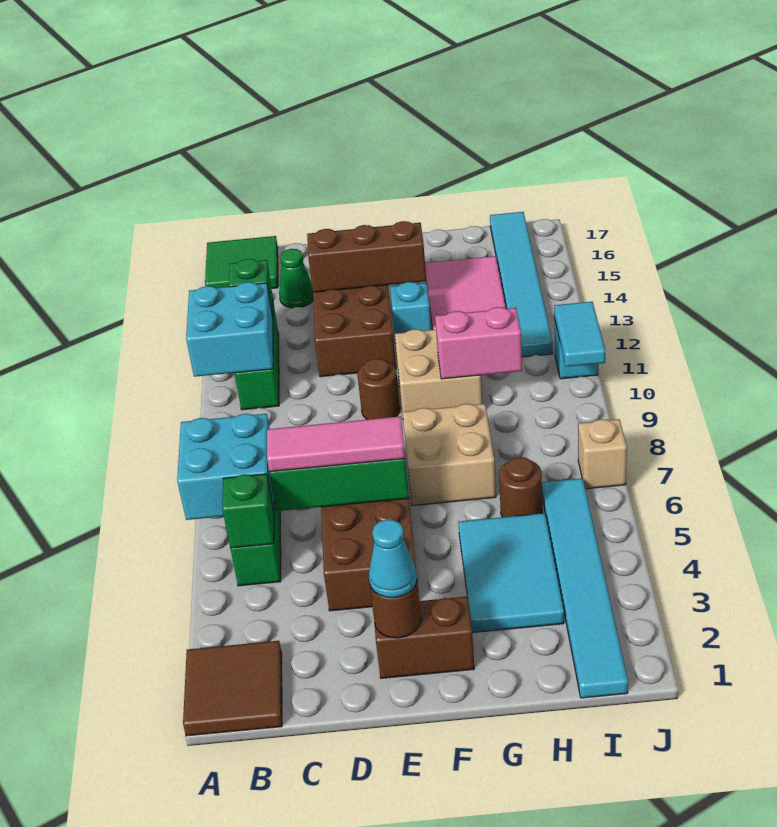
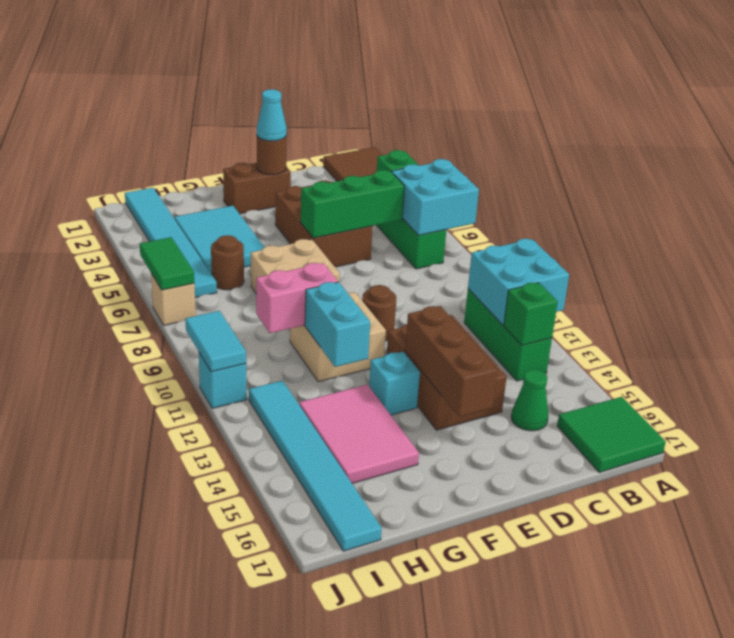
pink tile C6:E6 level 3 -> none
brown brick D14:F14 level 2 -> brown brick E13:E15 level 2
none -> cyan brick G11:G12 level 2
none -> green tile J6:J7 level 2

